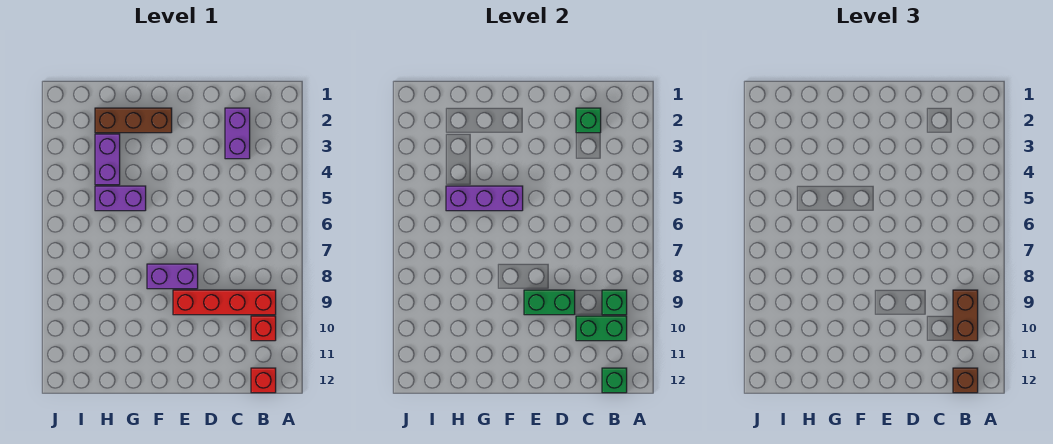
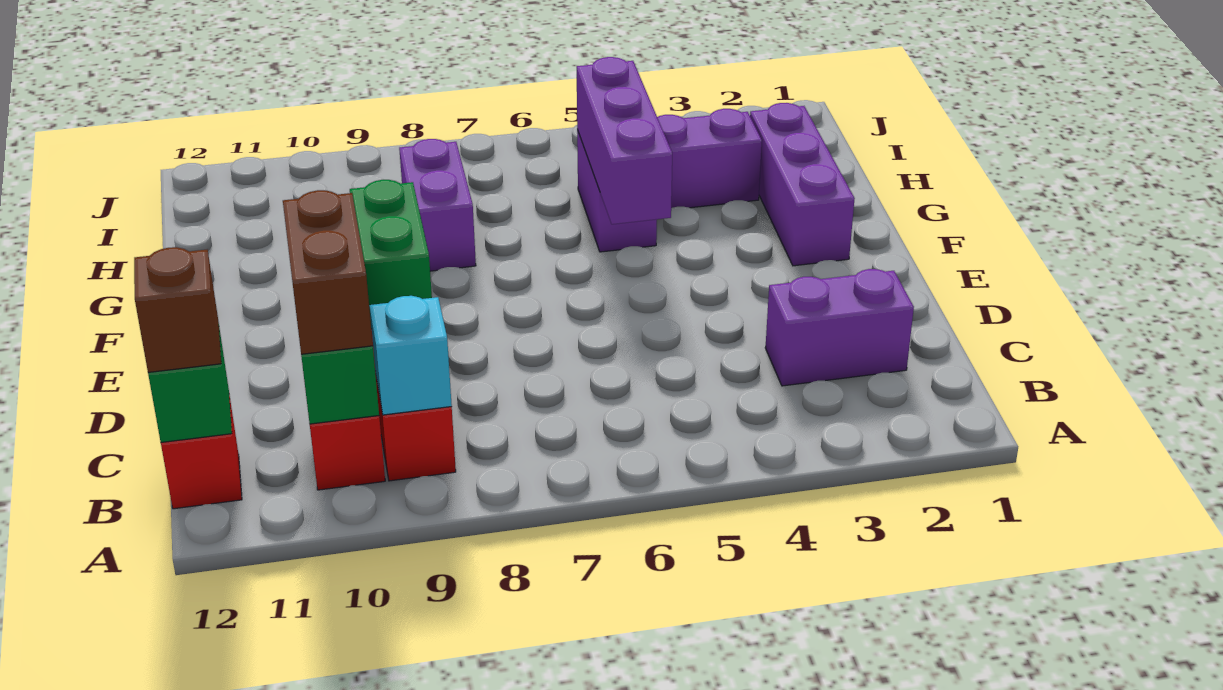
green brick B9 level 2 -> cyan brick B9 level 2
brown brick B9:B10 level 3 -> brown brick B10:C10 level 3
green brick C2 level 2 -> none
purple brick E8:F8 level 1 -> purple brick G8:H8 level 1
brown brick F2:H2 level 1 -> purple brick F2:H2 level 1

